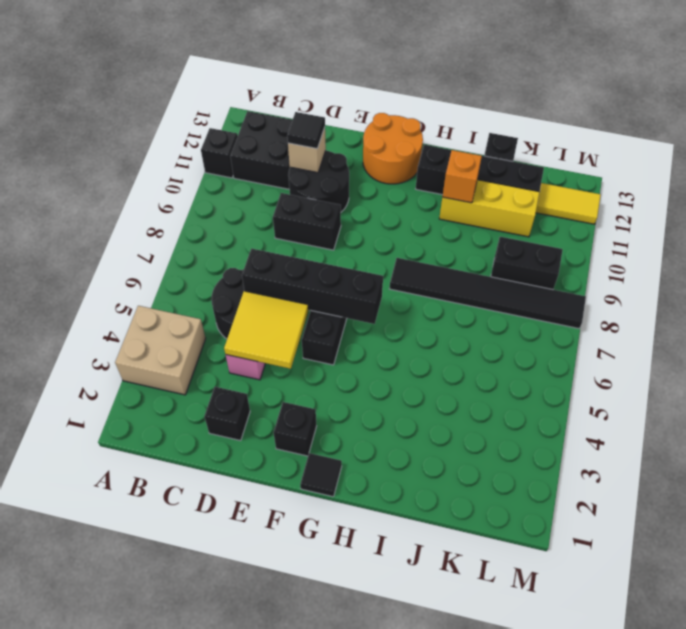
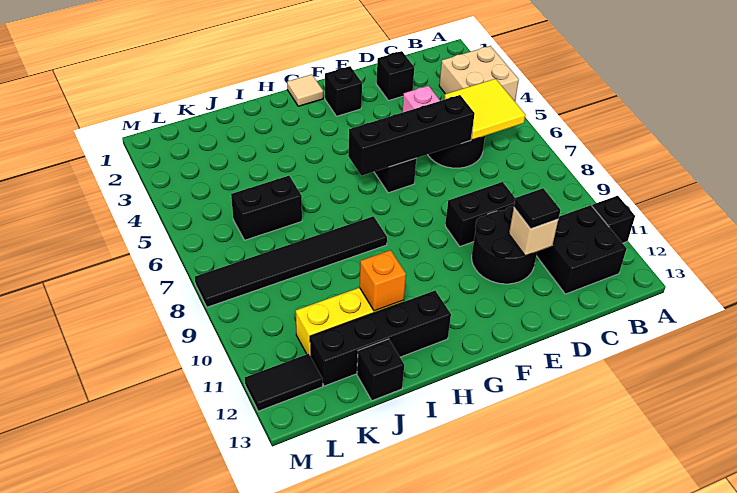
yellow tile D4:E5 level 2 -> yellow tile B5:C6 level 2
orange round brick F12:G13 level 1 -> none
black tile G1 level 1 -> tan tile G1 level 1
black brick K9:L9 level 1 -> black brick J6:K6 level 1
yellow tile L12:M12 level 1 -> black tile L12:M12 level 1

